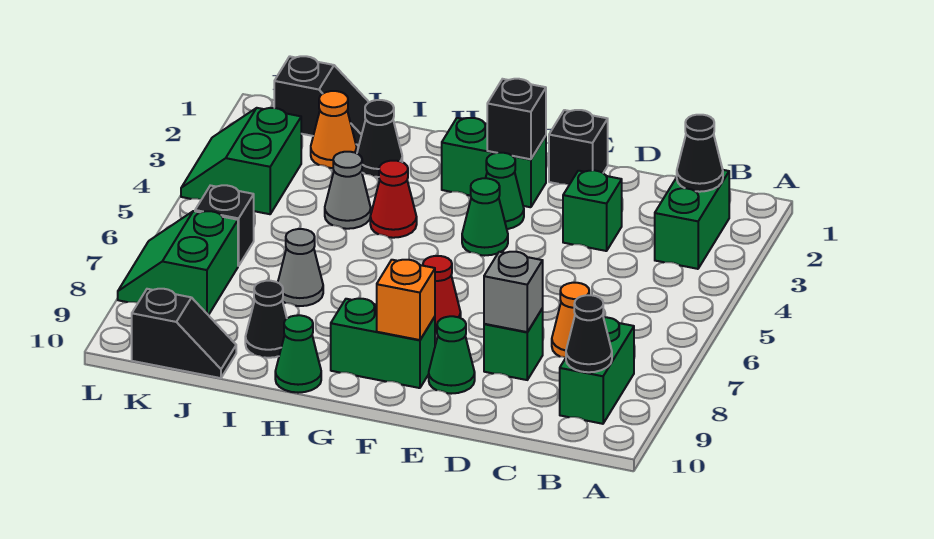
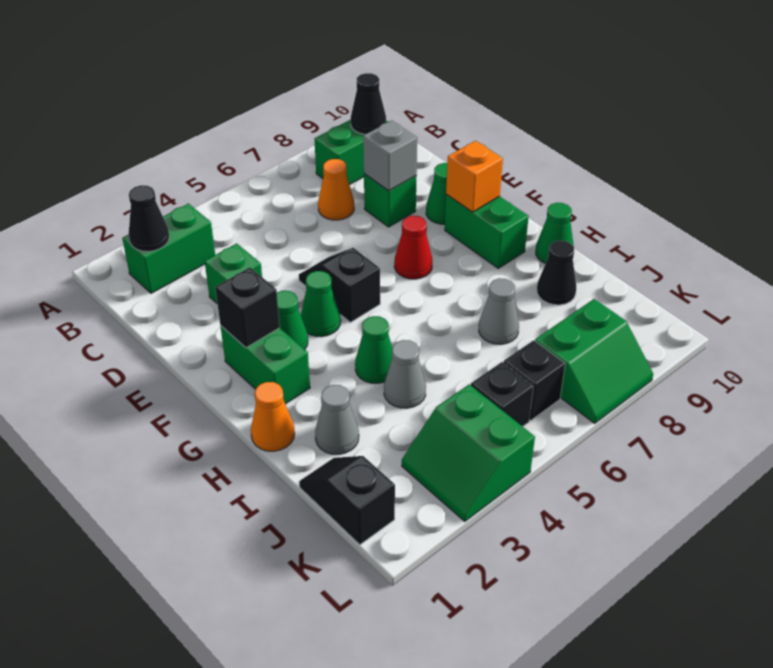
black brick E1 level 1 -> black brick K5 level 1
red cone H4 level 1 -> green cone H4 level 1
black cone I2 level 1 -> grey cone I2 level 1
orange cone J2 level 1 -> orange cone H1 level 1
black slope J10:K10 level 1 top K -> black slope E5:F5 level 1 top F
green slope K3:L4 level 1 top K -> green slope K3:L4 level 1 top 4

